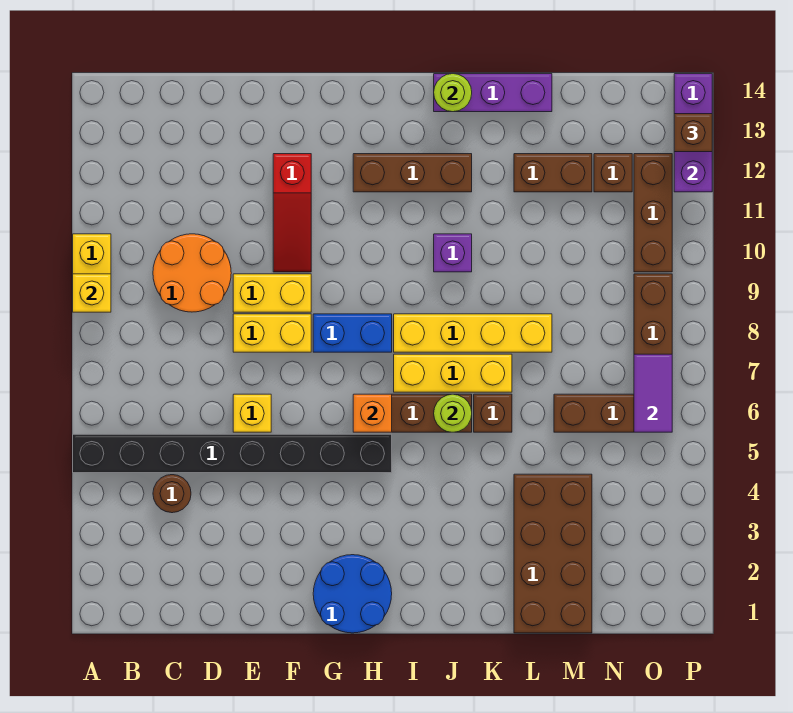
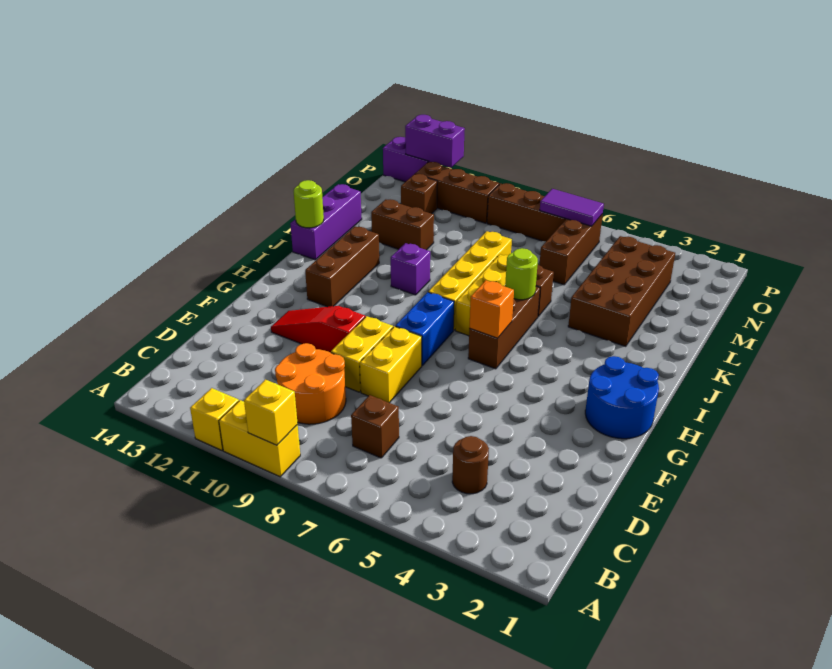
black brick A5:H5 level 1 -> none
yellow brick E6 level 1 -> yellow brick A11 level 1
red slope F10:F12 level 1 top 12 -> red slope F10:F12 level 1 top 10
brown brick L1:M4 level 1 -> brown brick K3:N4 level 1
brown brick L12:M12 level 1 -> brown brick L11:L12 level 1
brown brick P13 level 3 -> brown brick C7 level 1

